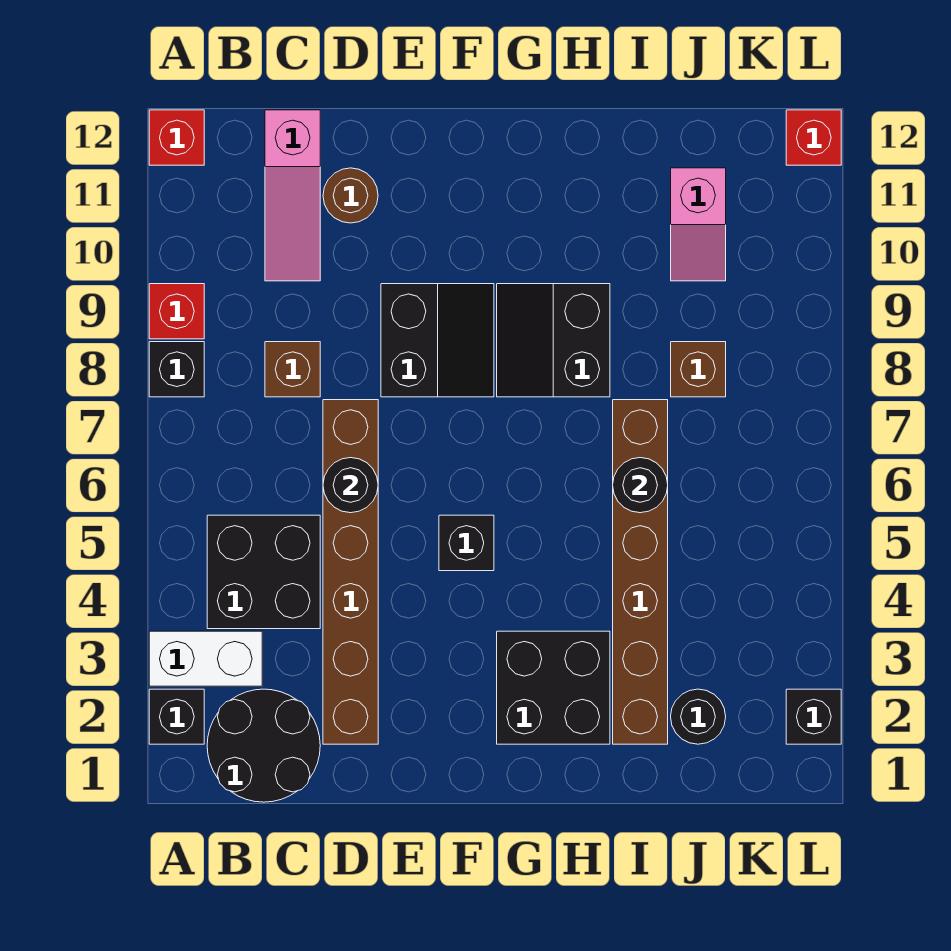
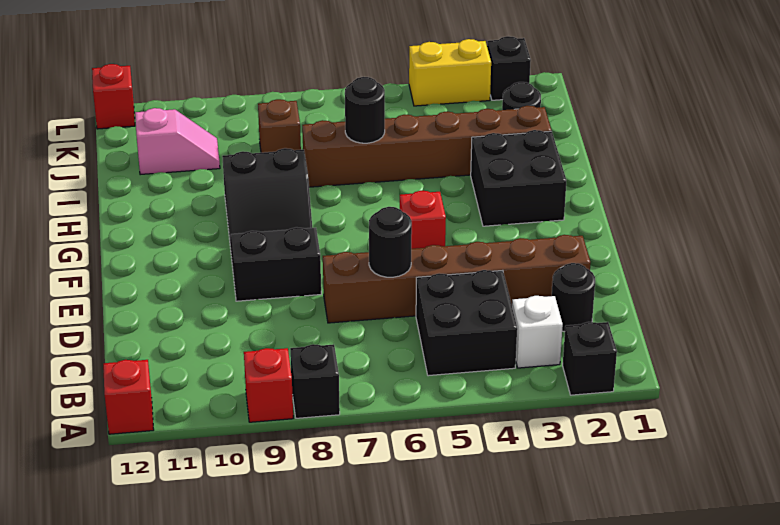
white brick A3:B3 level 1 -> white brick B3 level 1
black round brick B1:C2 level 1 -> black round brick C2 level 1
brown brick C8 level 1 -> none
pink slope C10:C12 level 1 top 12 -> none
brown round brick D11 level 1 -> none
black brick F5 level 1 -> red brick F5 level 1
none -> yellow brick L3:L4 level 1

